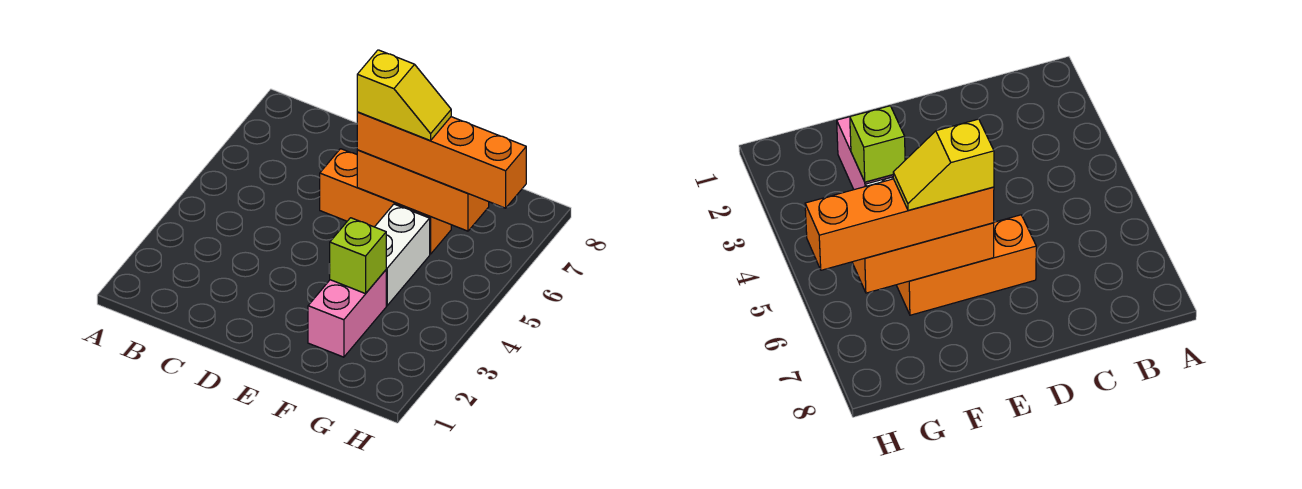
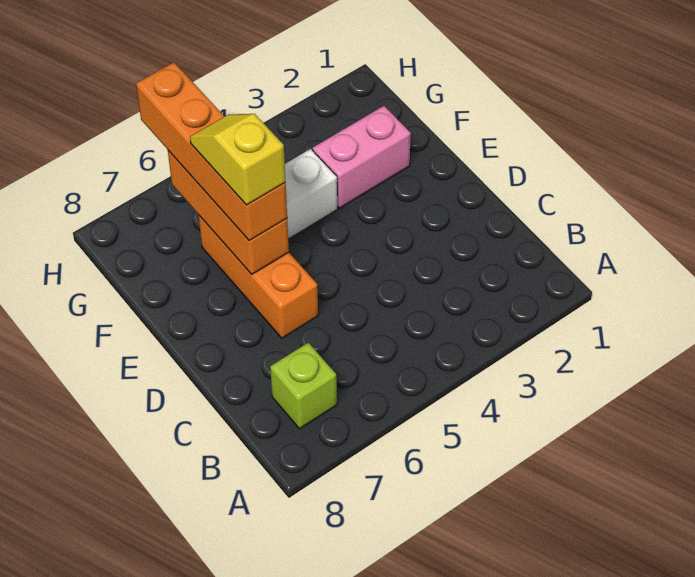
lime brick F3 level 2 -> lime brick B7 level 1

